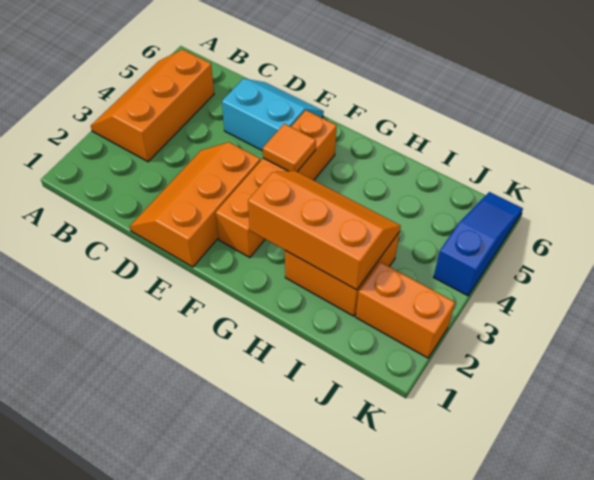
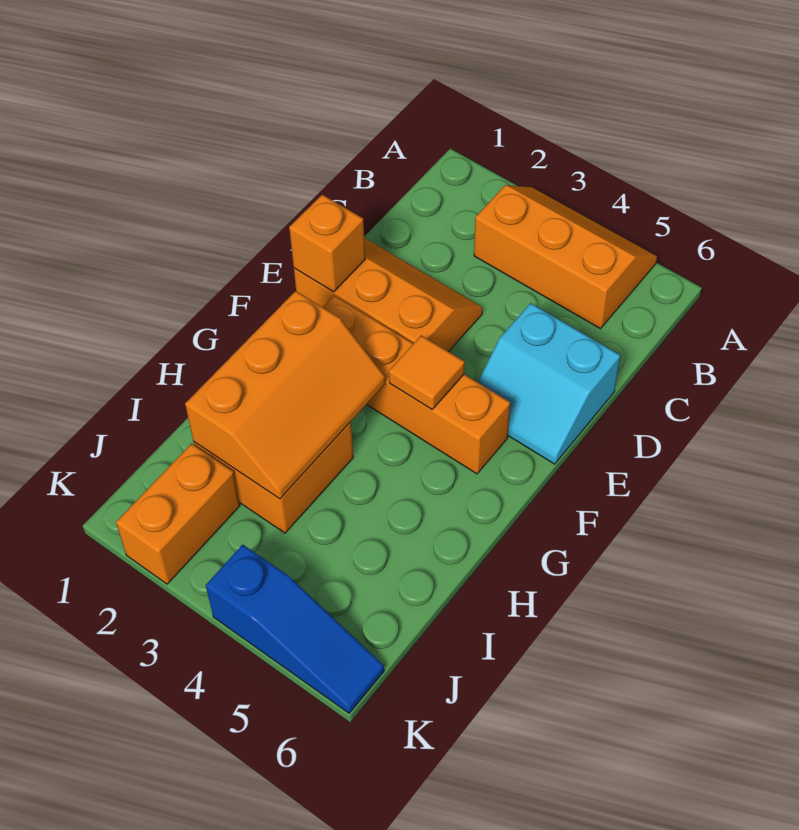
cyan slope D5:E6 level 1 top 5 -> cyan slope D5:E6 level 1 top D
none -> orange brick E1 level 2

